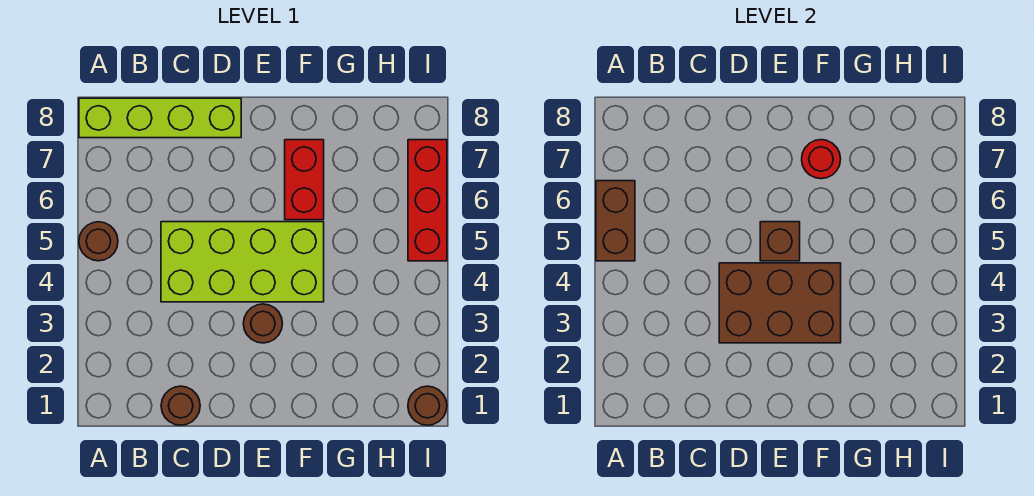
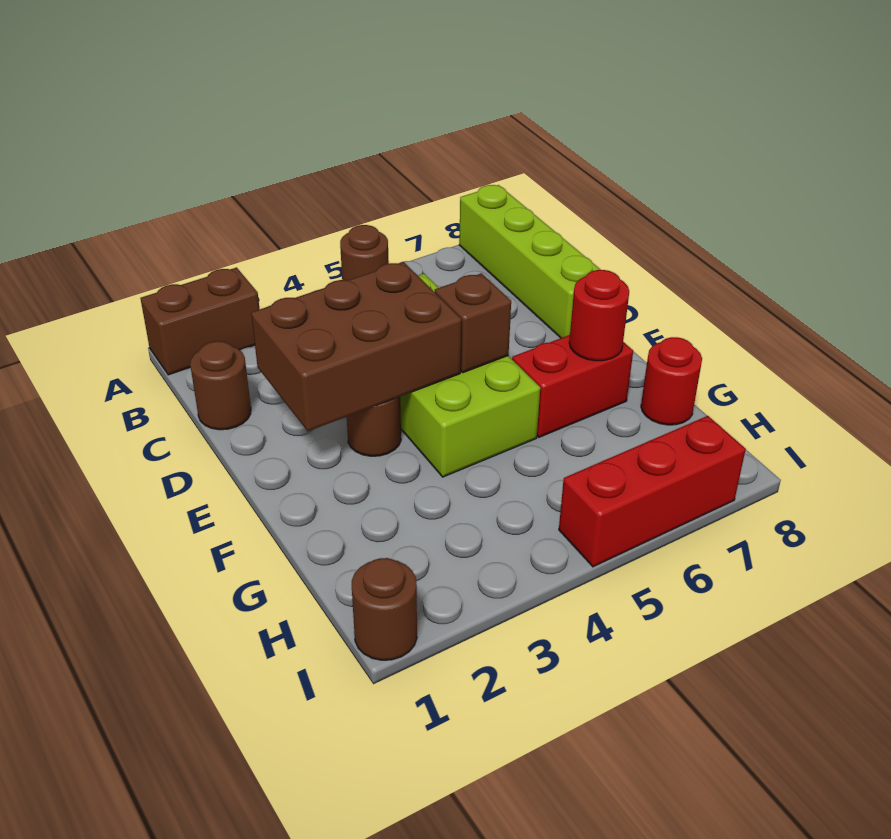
brown brick A5:A6 level 2 -> brown brick A1:A2 level 1
brown brick D3:F4 level 2 -> brown brick D2:E4 level 2
none -> red round brick G8 level 1

